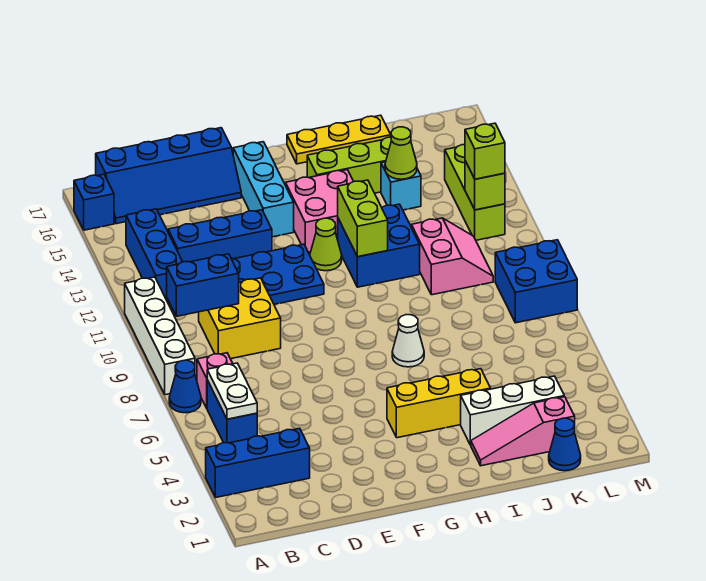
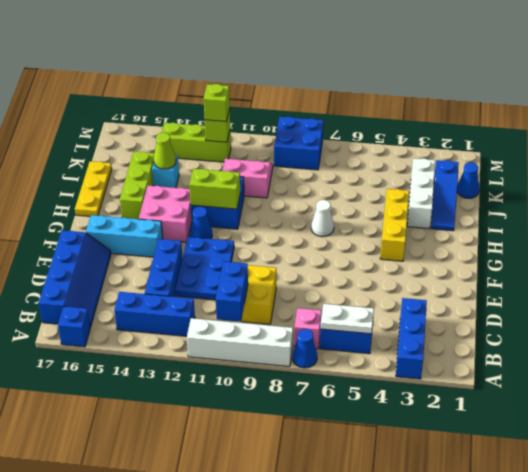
lime cone G12 level 1 -> blue cone G12 level 1
pink slope I2:K2 level 1 top K -> blue slope I2:K2 level 1 top K

